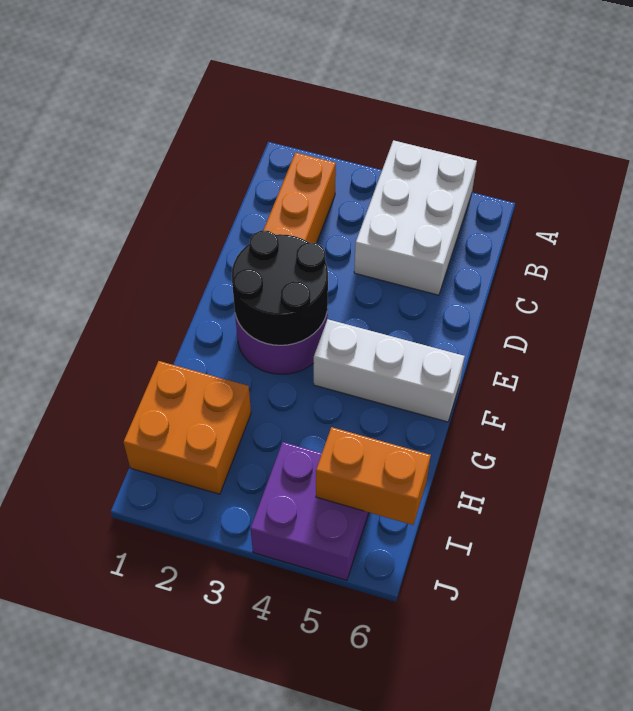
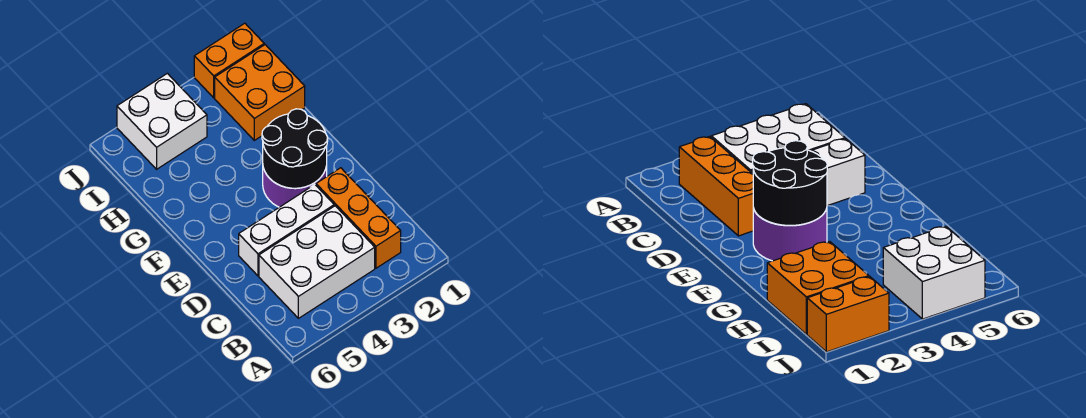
white brick A4:C5 level 1 -> white brick B3:C5 level 1
white brick F4:F6 level 1 -> white brick D3:D5 level 1
purple brick I4:J5 level 1 -> white brick I4:J5 level 1
orange brick I5:I6 level 2 -> orange brick J1:J2 level 1

